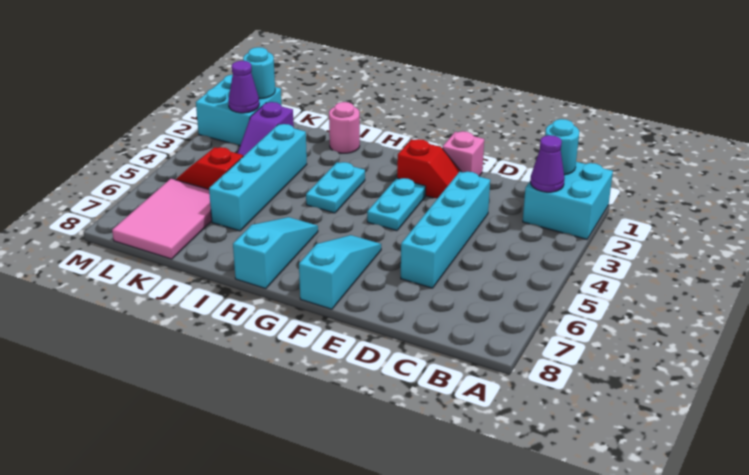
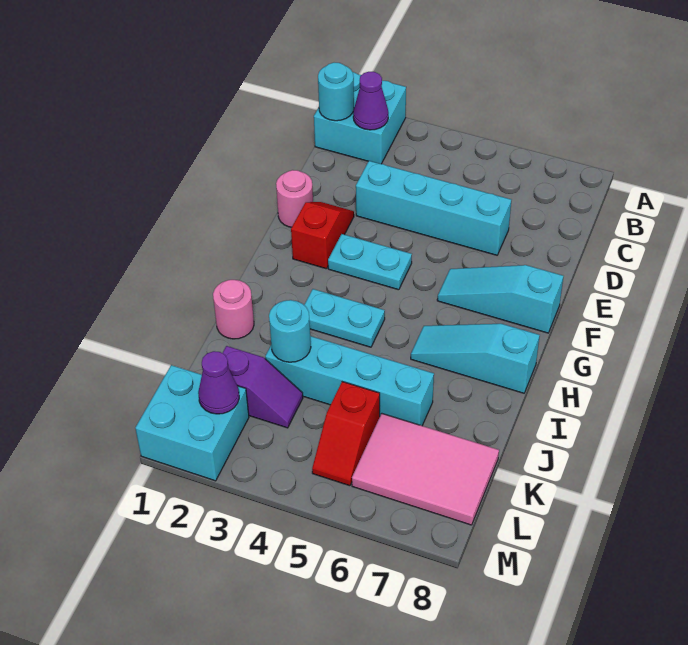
pink brick E1 level 1 -> pink round brick E1 level 1
cyan round brick L1 level 2 -> cyan round brick J3 level 2

